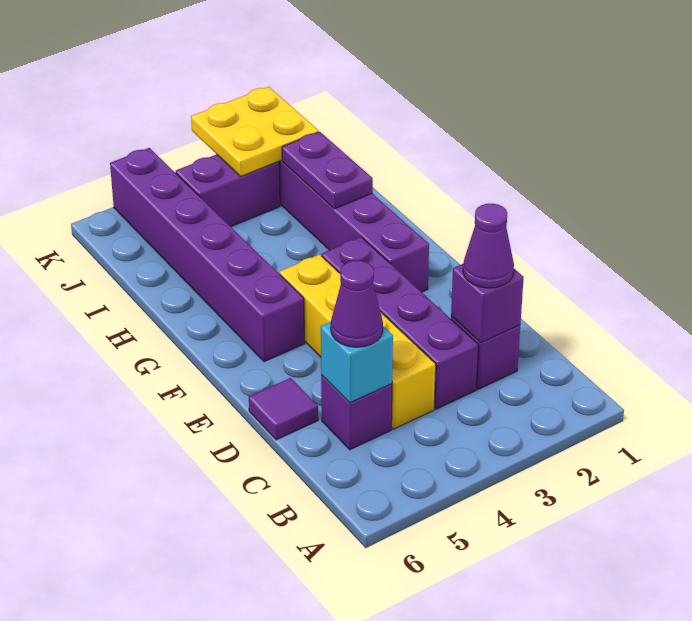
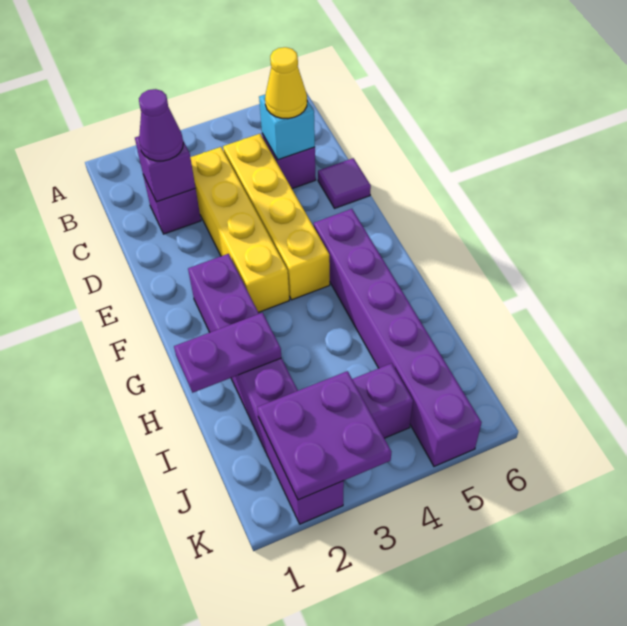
purple brick C3:F3 level 1 -> yellow brick C3:F3 level 1
purple cone C5 level 3 -> yellow cone C5 level 3
purple plate H2:I2 level 2 -> purple plate H1:H2 level 2
yellow plate J2:K3 level 2 -> purple plate J2:K3 level 2

